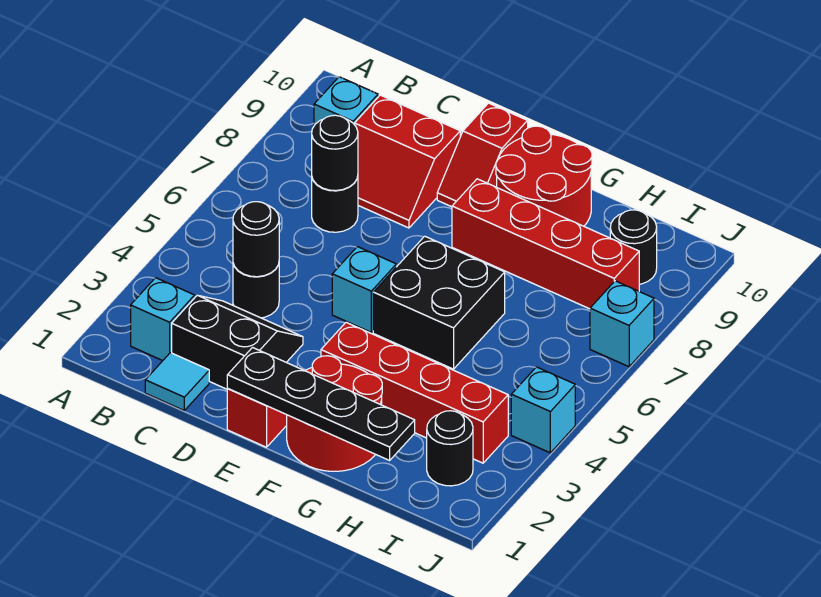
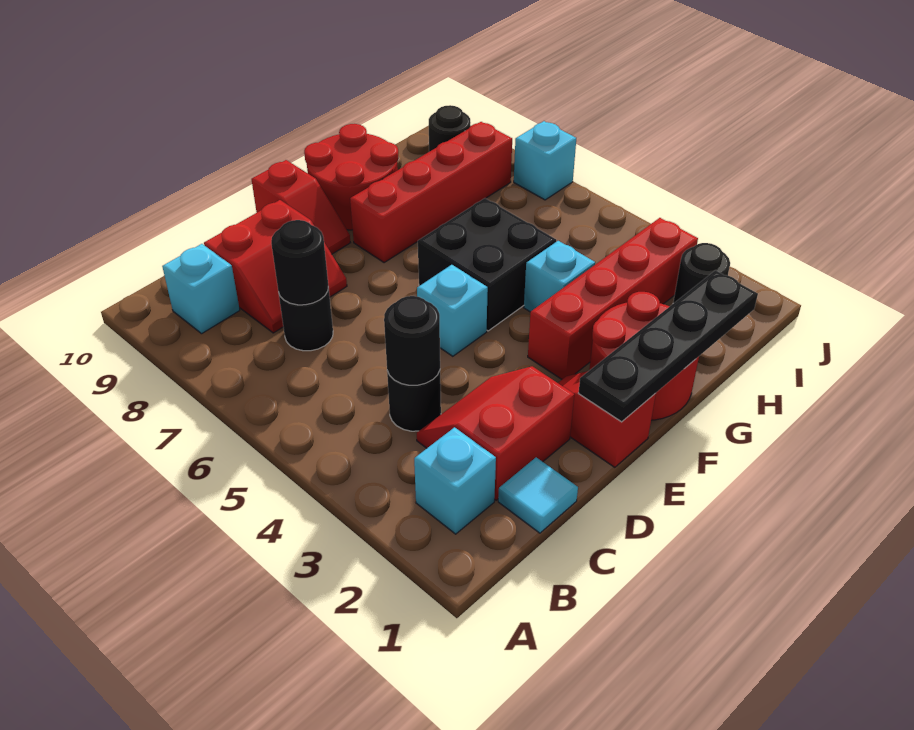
black slope C2:D3 level 1 top 2 -> red slope C2:D3 level 1 top 2
cyan brick J4 level 1 -> cyan brick G4 level 1

